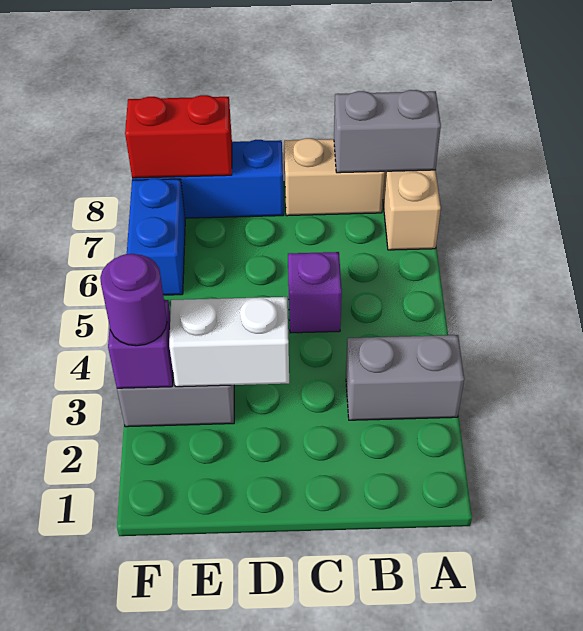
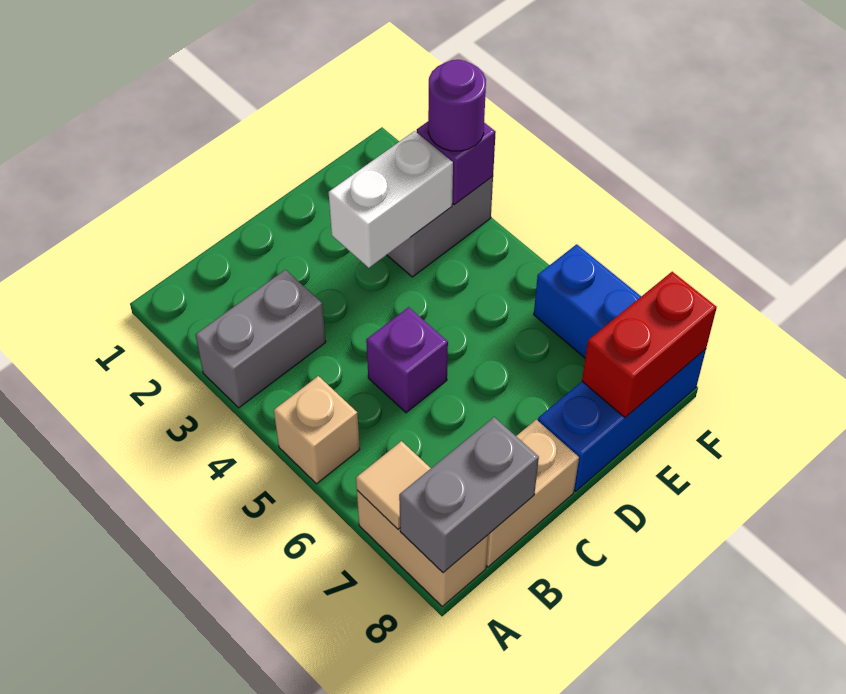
none -> tan brick A5 level 1
none -> tan tile A7 level 2

